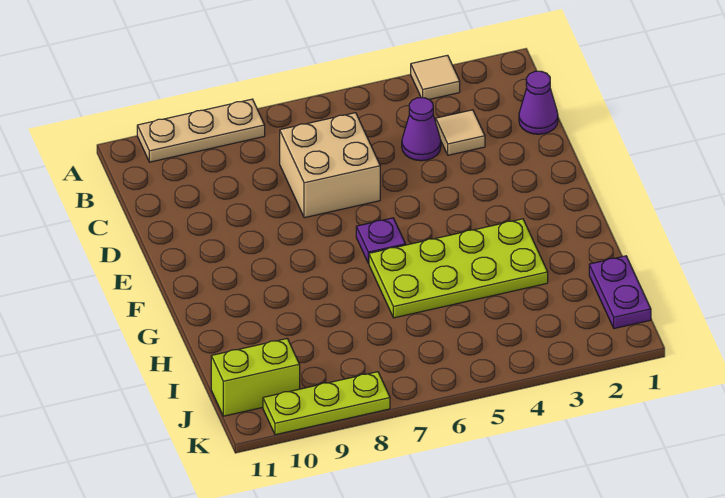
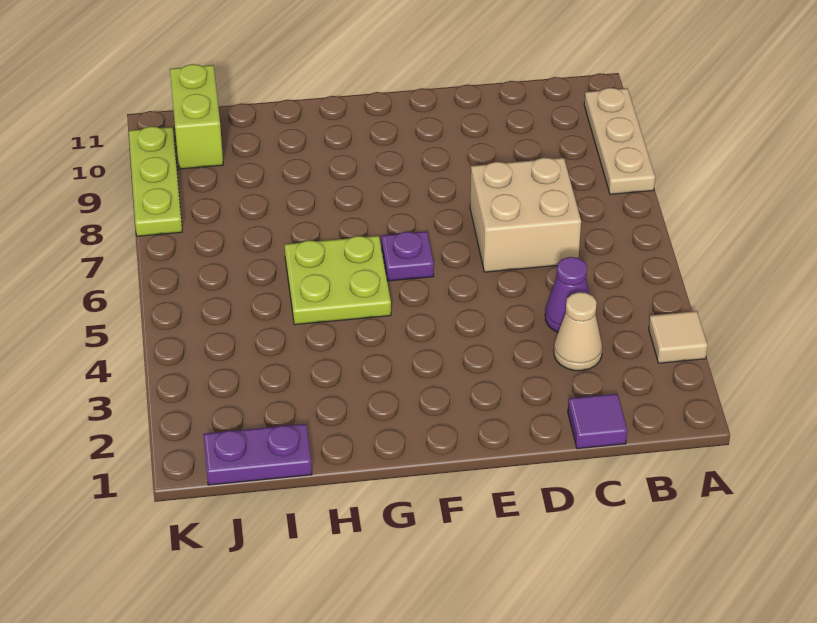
purple cone C1 level 1 -> purple tile C1 level 1
tan tile C3 level 1 -> tan cone C3 level 1
lime plate G3:H6 level 1 -> lime plate G5:H6 level 1

